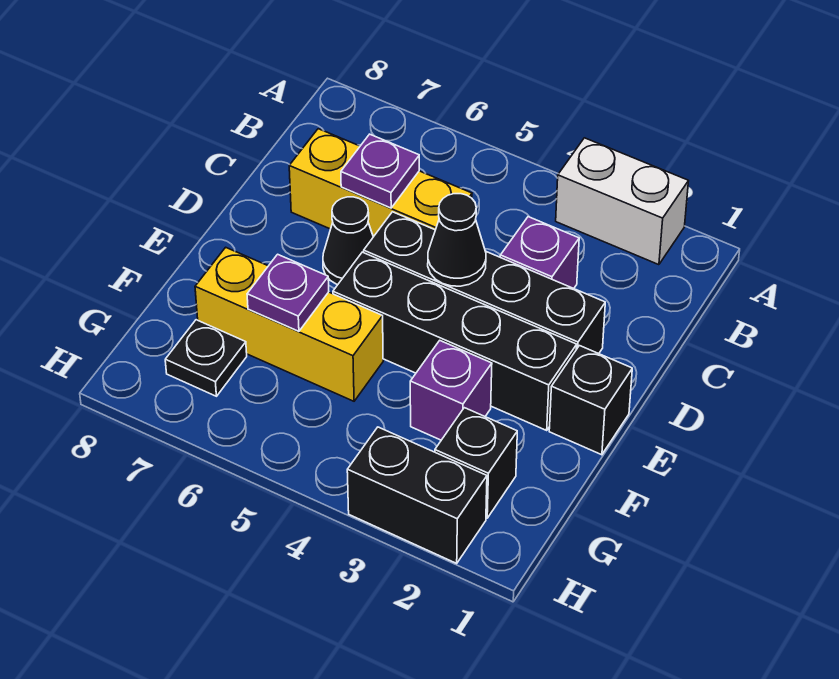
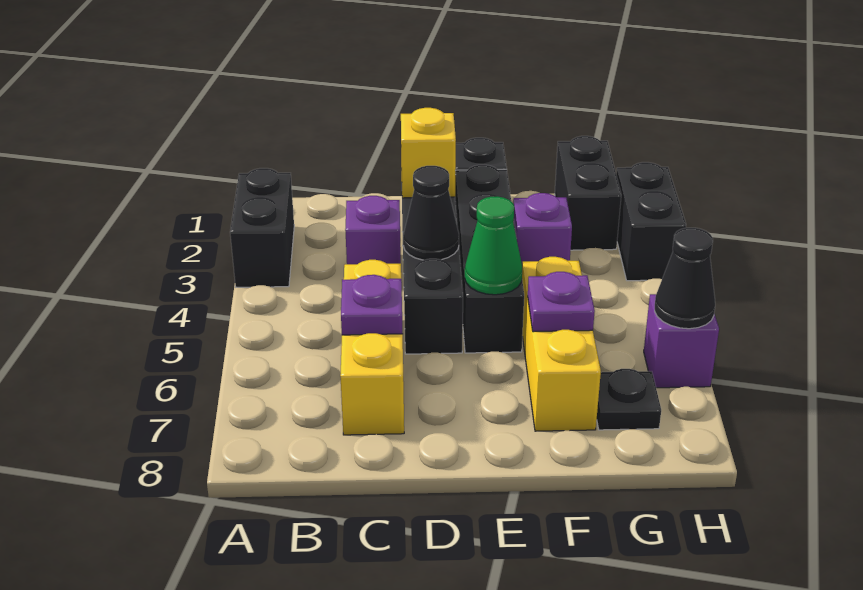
white brick A2:A3 level 1 -> black brick A2:A3 level 1
none -> yellow brick D2 level 2
black cone D6 level 1 -> black cone H6 level 2
none -> green cone E5 level 2
black brick G2 level 1 -> black brick G1:G2 level 1
none -> purple brick H6 level 1

